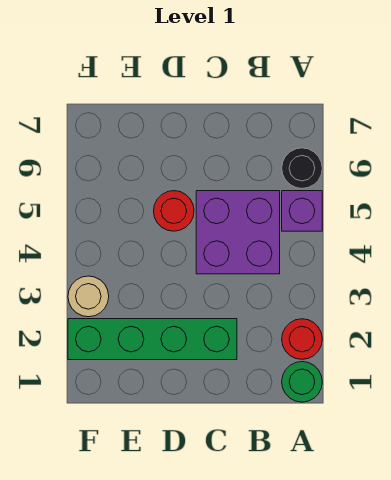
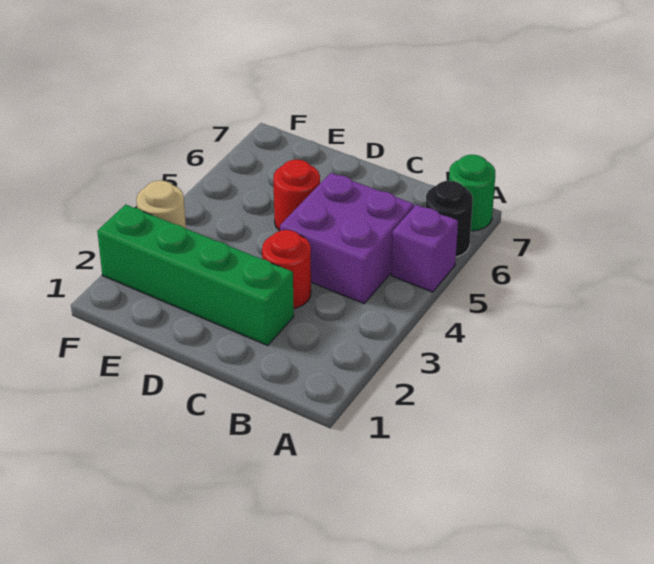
green round brick A1 level 1 -> green round brick A7 level 1
red round brick A2 level 1 -> red round brick C3 level 1

